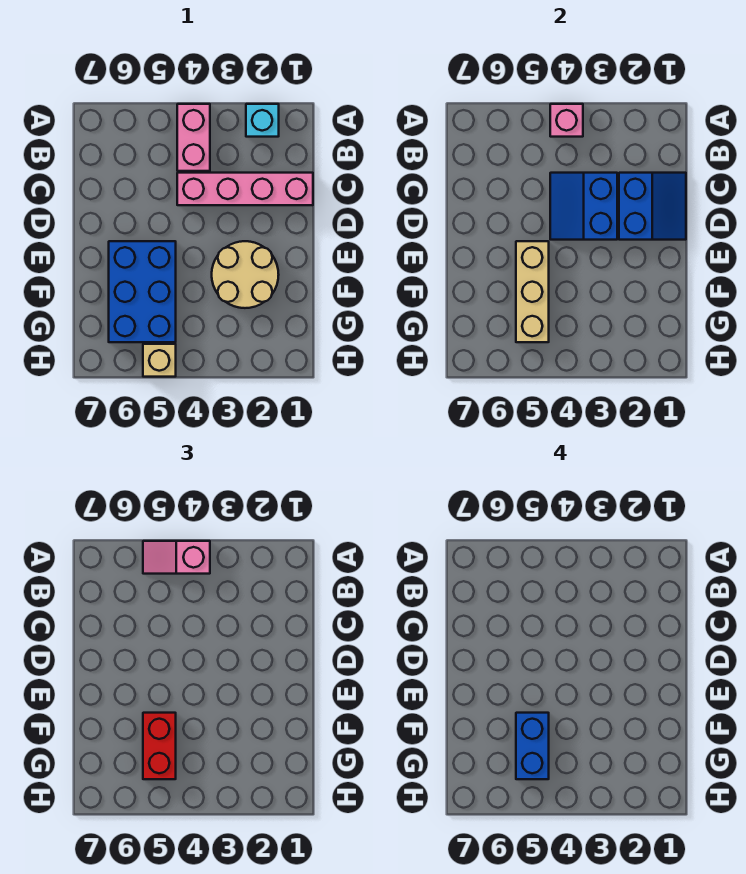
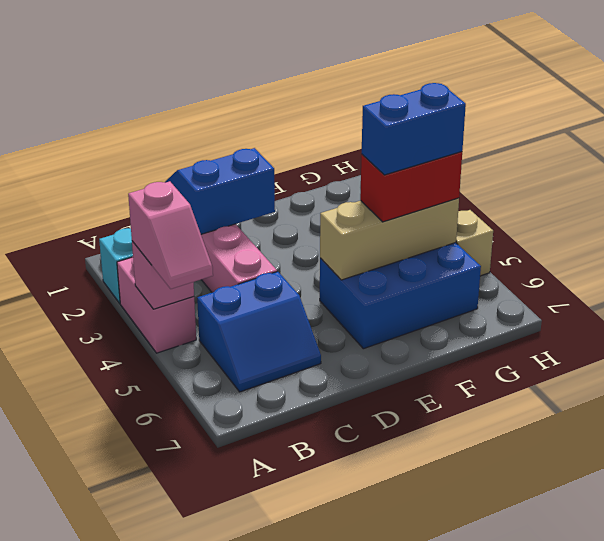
pink brick A4:B4 level 1 -> pink brick A3:A4 level 1
blue slope C3:D4 level 2 top 3 -> blue slope B5:C6 level 1 top 5
tan round brick E2:F3 level 1 -> none

